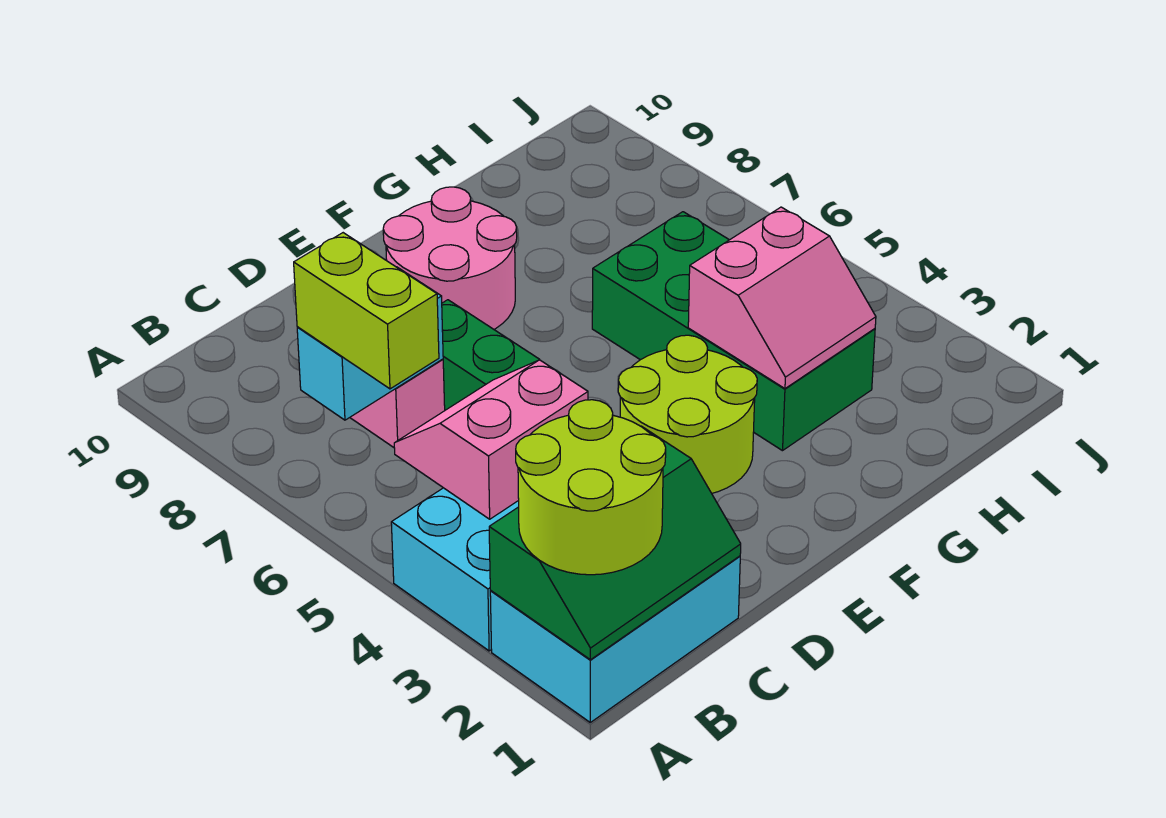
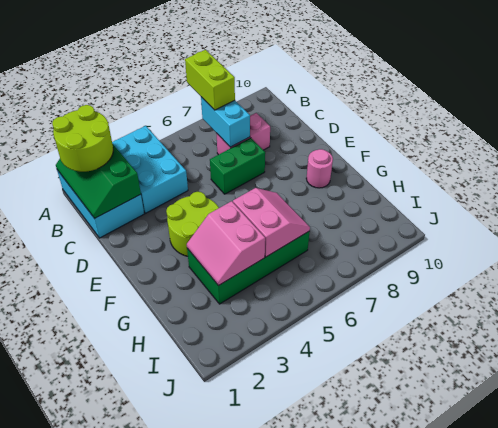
pink slope B4:C5 level 2 top 4 -> pink slope G5:H6 level 2 top 5
lime brick B6:B7 level 3 -> lime brick A7:B7 level 3
pink round brick E8:F9 level 1 -> pink round brick F9 level 1

